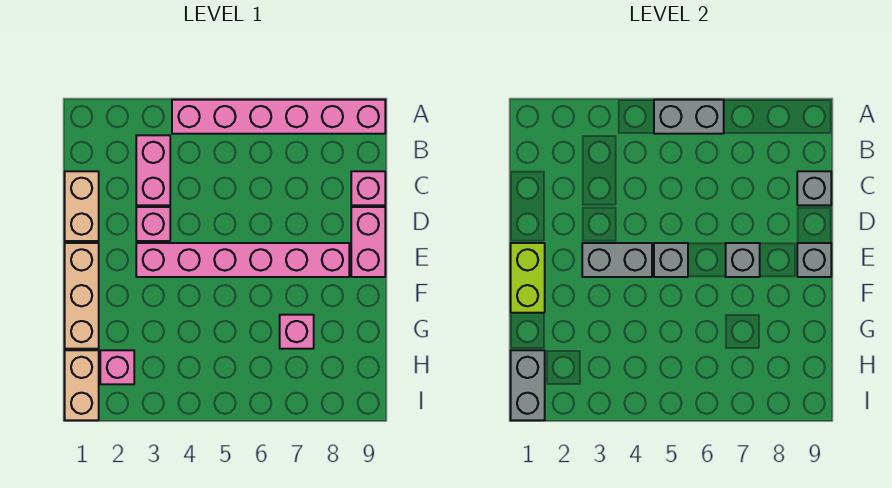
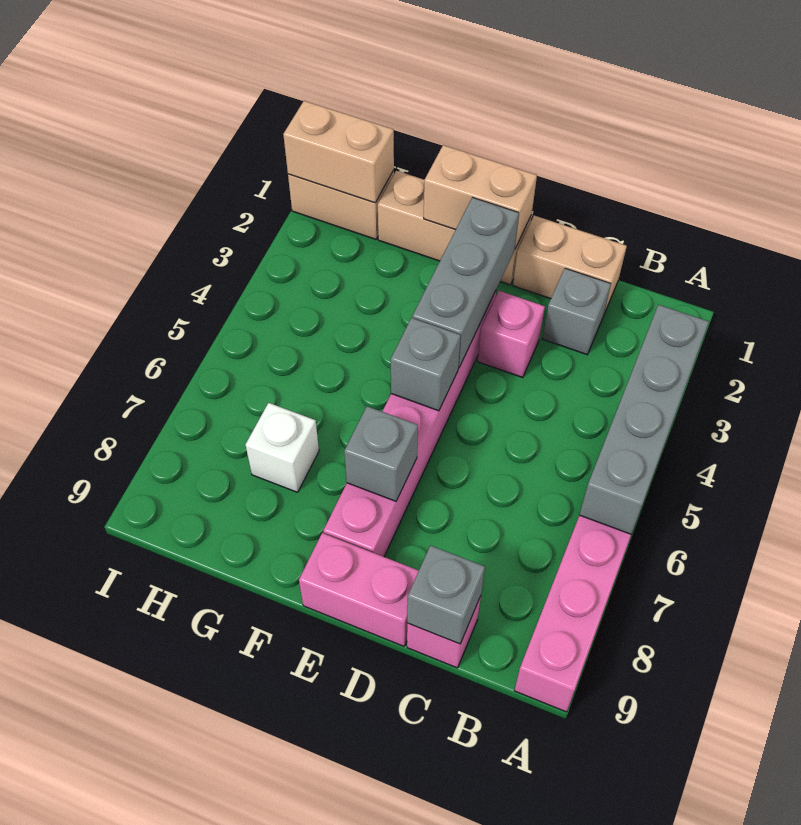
grey brick A5:A6 level 2 -> grey brick A3:A6 level 2
pink brick B3:C3 level 1 -> none
lime brick E1:F1 level 2 -> tan brick E1:F1 level 2
grey brick E3:E4 level 2 -> grey brick E2:E4 level 2
grey brick E9 level 2 -> grey brick C2 level 1
pink brick G7 level 1 -> white brick G7 level 1
grey brick H1:I1 level 2 -> tan brick H1:I1 level 2
pink brick H2 level 1 -> none

